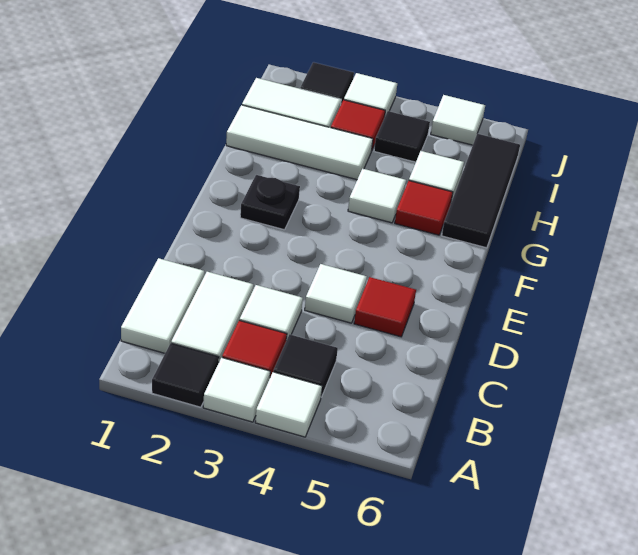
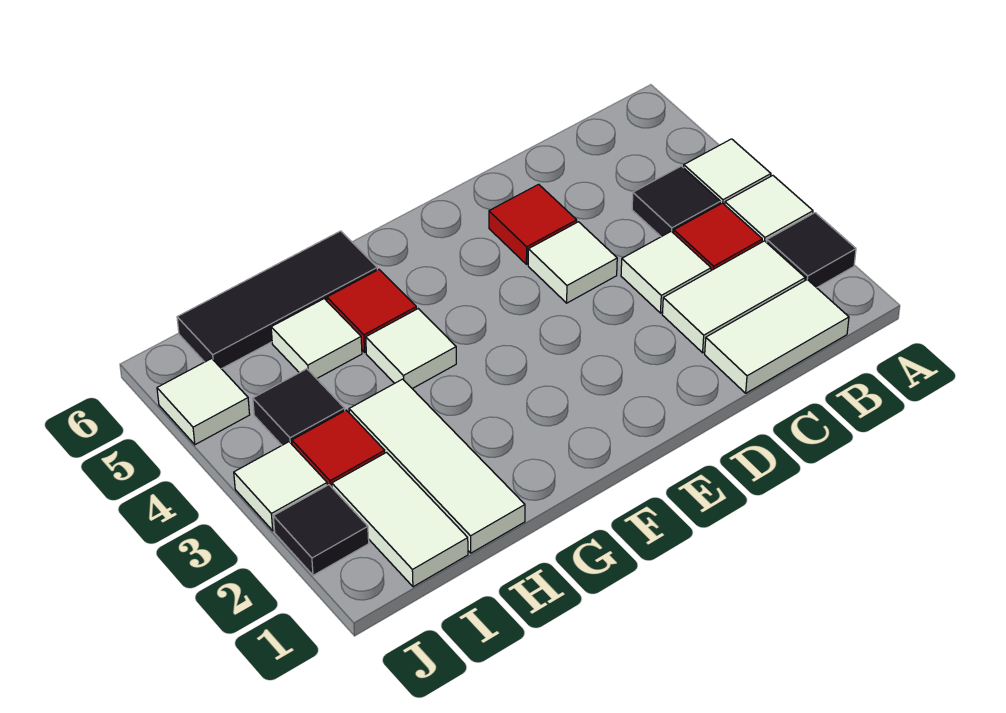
black plate F2 level 1 -> none

